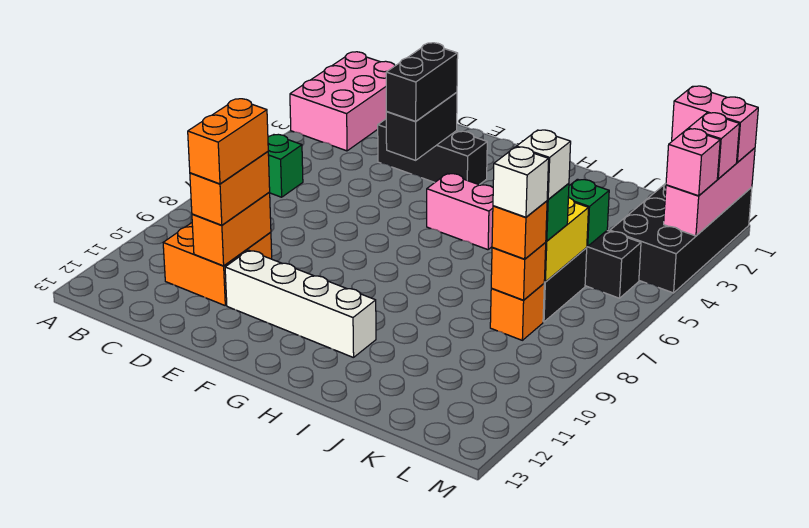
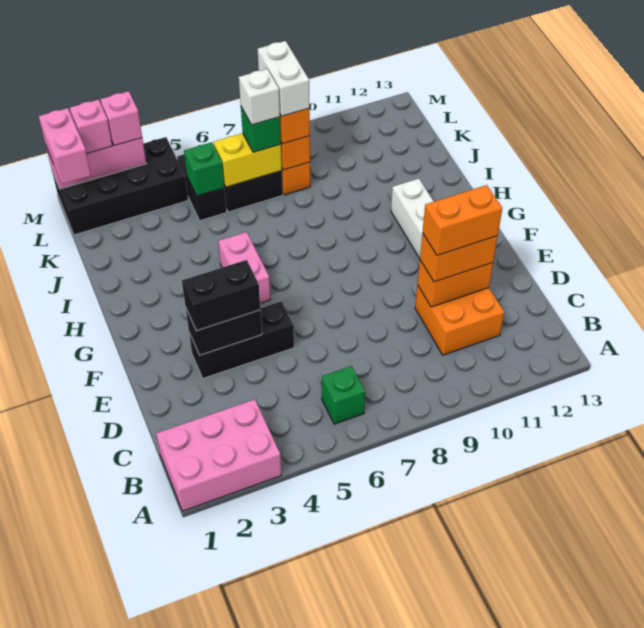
black brick D3:F3 level 1 -> black brick E3:E5 level 1
white brick K8 level 4 -> white brick K8:L8 level 4

